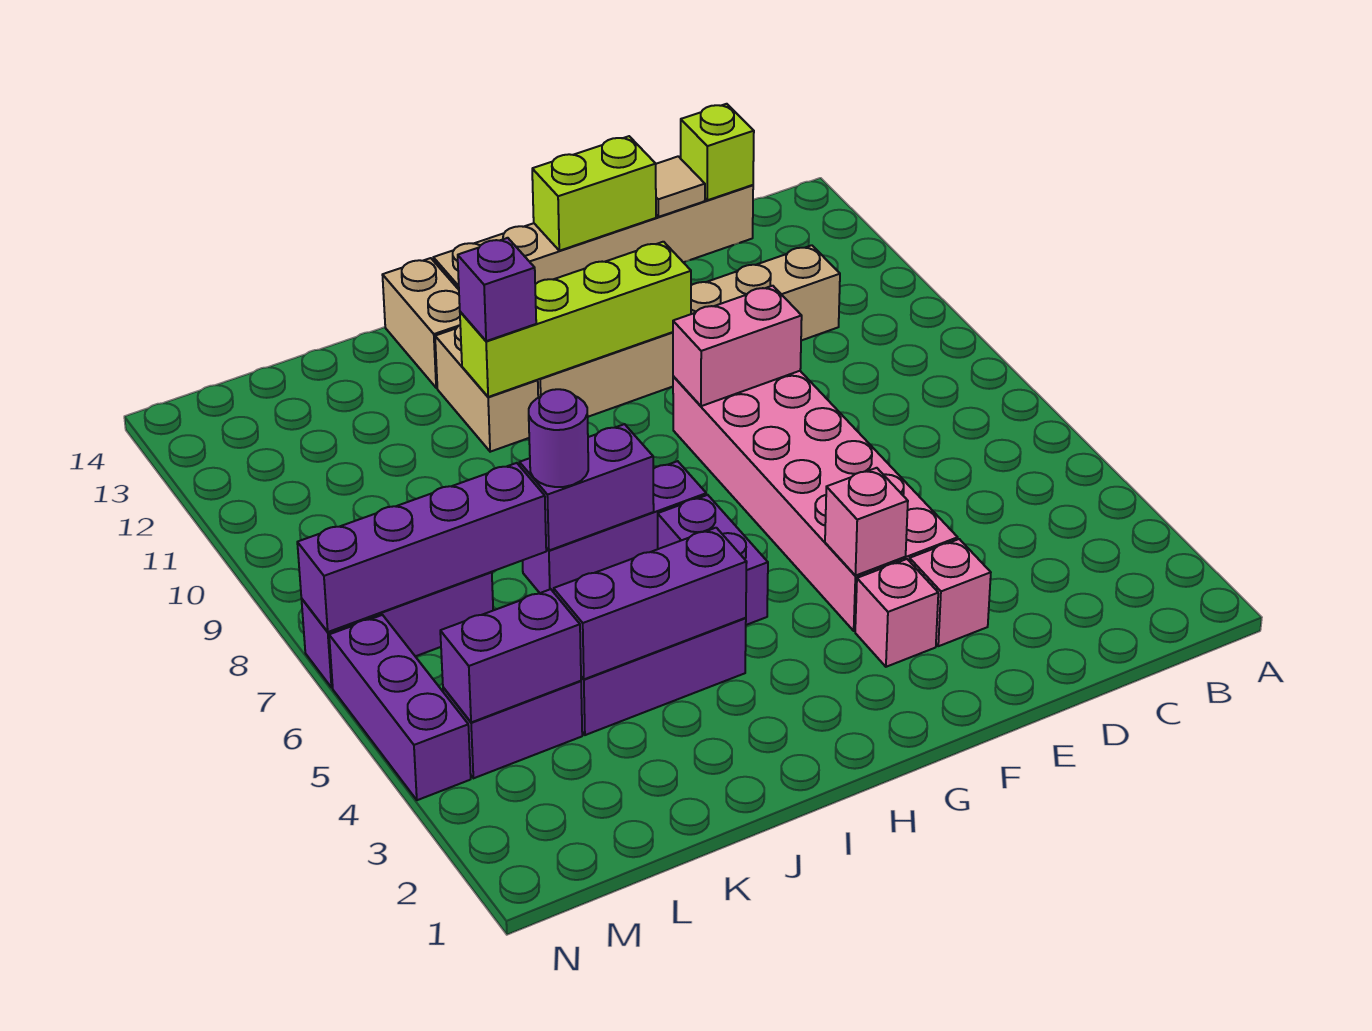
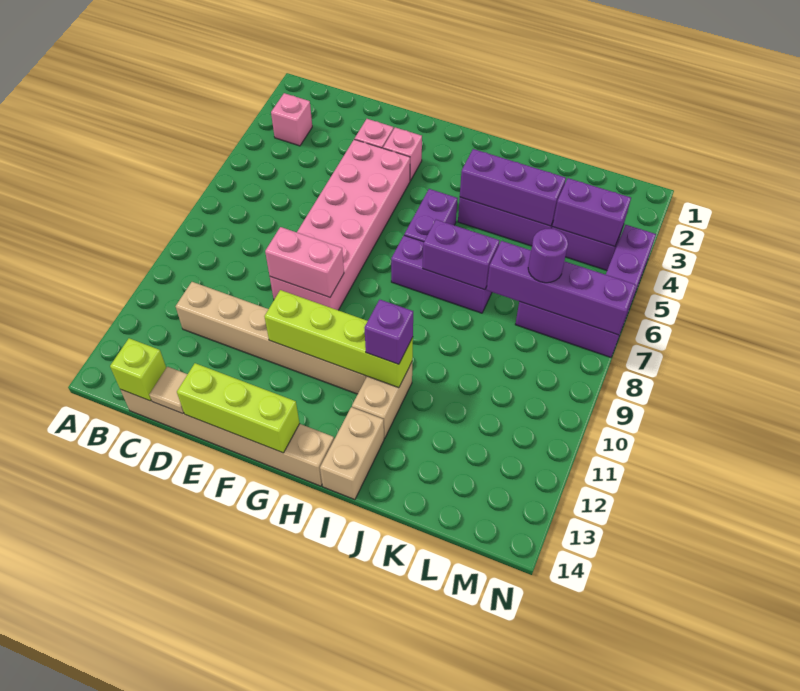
lime brick E14:F14 level 2 -> lime brick E14:G14 level 2
pink brick F4 level 2 -> pink brick B3 level 1
purple round brick J7 level 3 -> purple round brick L7 level 3

